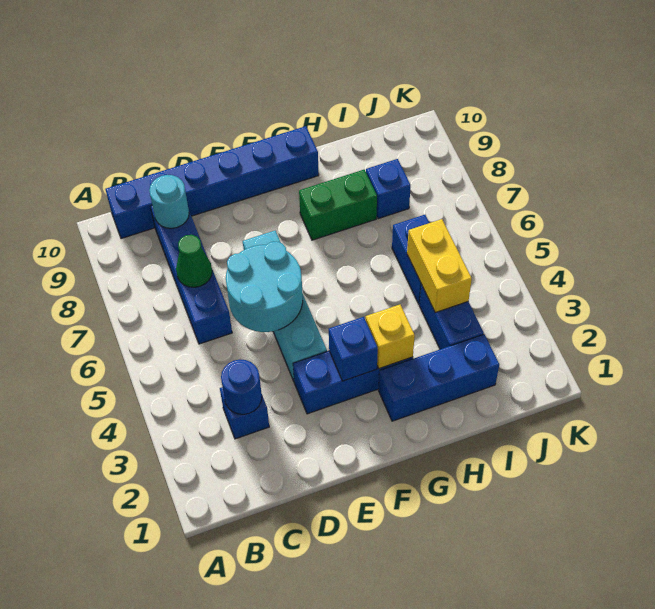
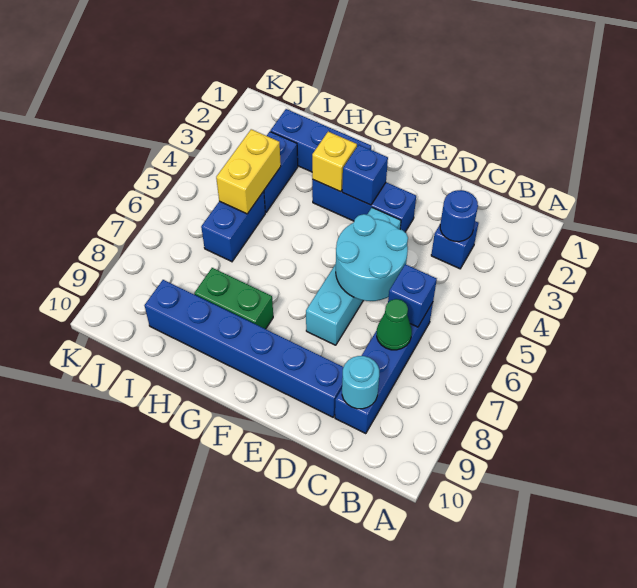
blue brick B10:G10 level 1 -> blue brick D9:I9 level 1
blue brick I8 level 1 -> blue brick C6 level 2

